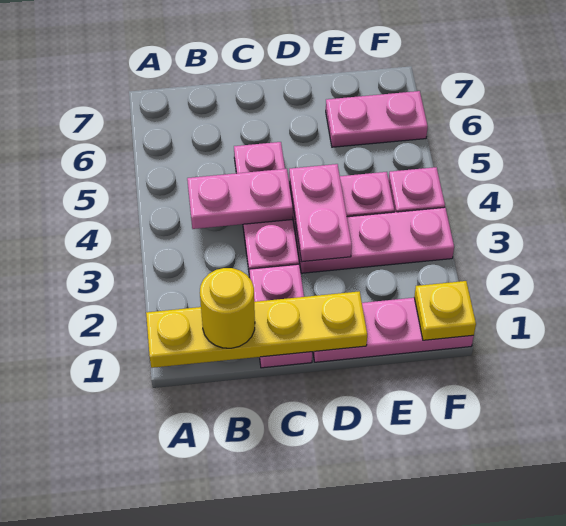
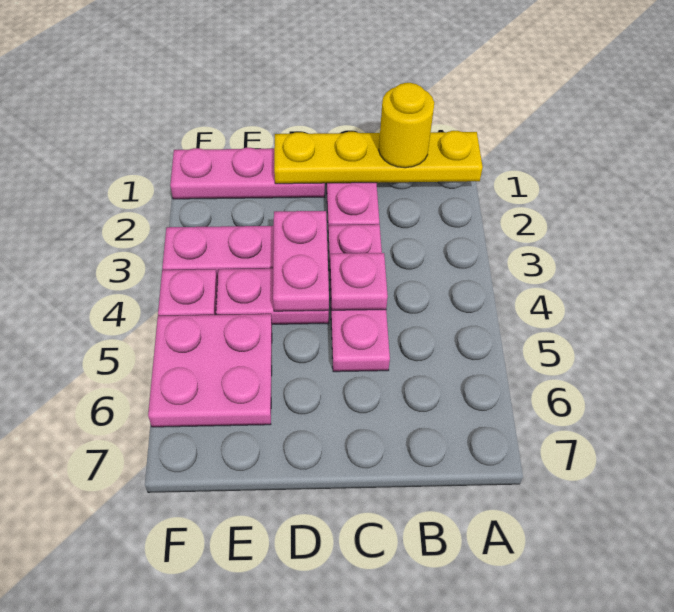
pink plate B4:C4 level 2 -> pink plate C4 level 2
pink plate E6:F6 level 1 -> pink plate E5:F6 level 1
yellow plate F1 level 2 -> none

